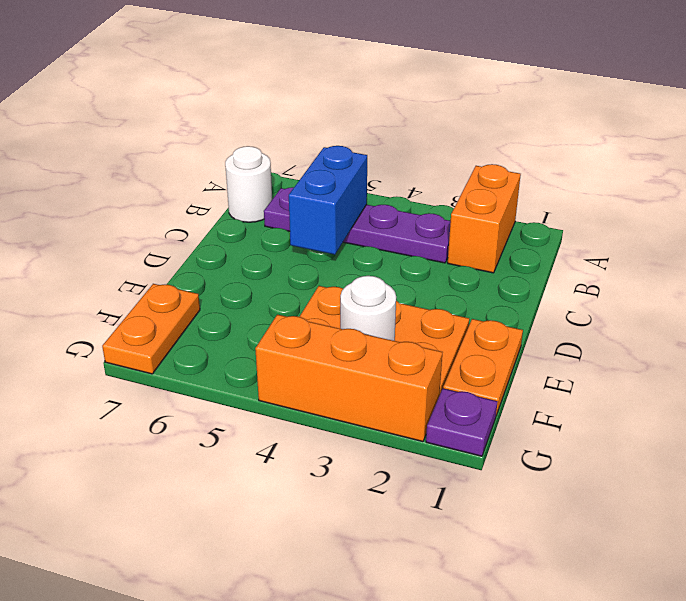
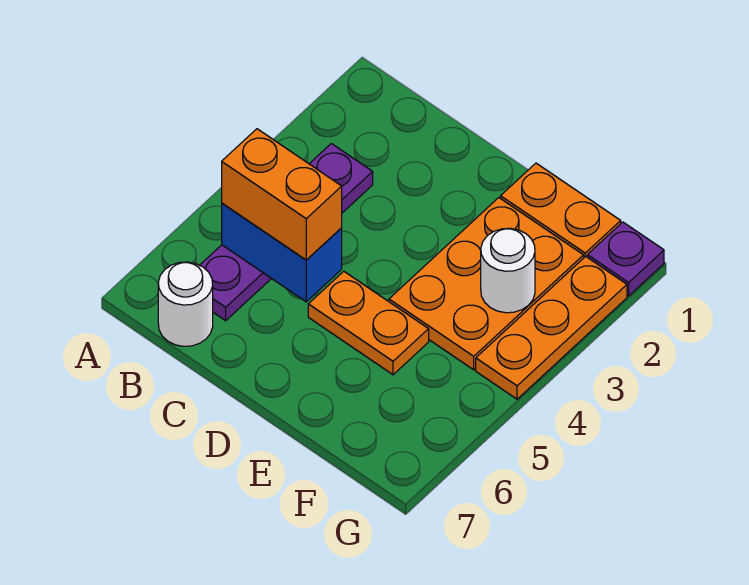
orange brick A2:B2 level 1 -> orange brick B5:C5 level 3
orange plate F7:G7 level 1 -> orange plate D5:E5 level 1
orange brick G2:G4 level 1 -> orange plate G2:G4 level 1

